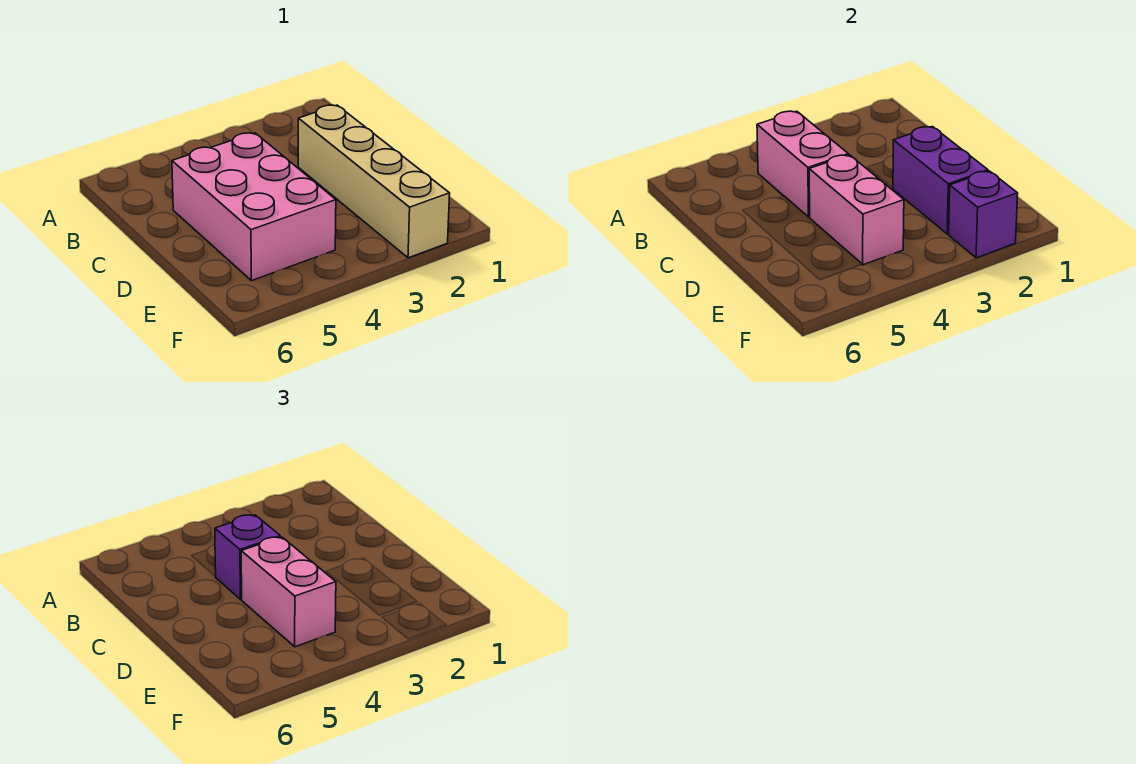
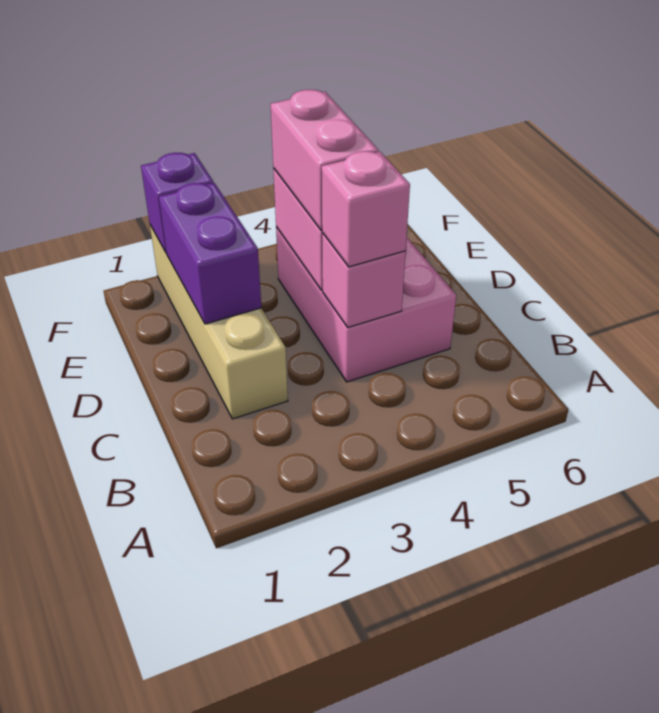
pink brick B4:C4 level 2 -> pink brick C4 level 2
purple brick C4 level 3 -> pink brick C4 level 3

